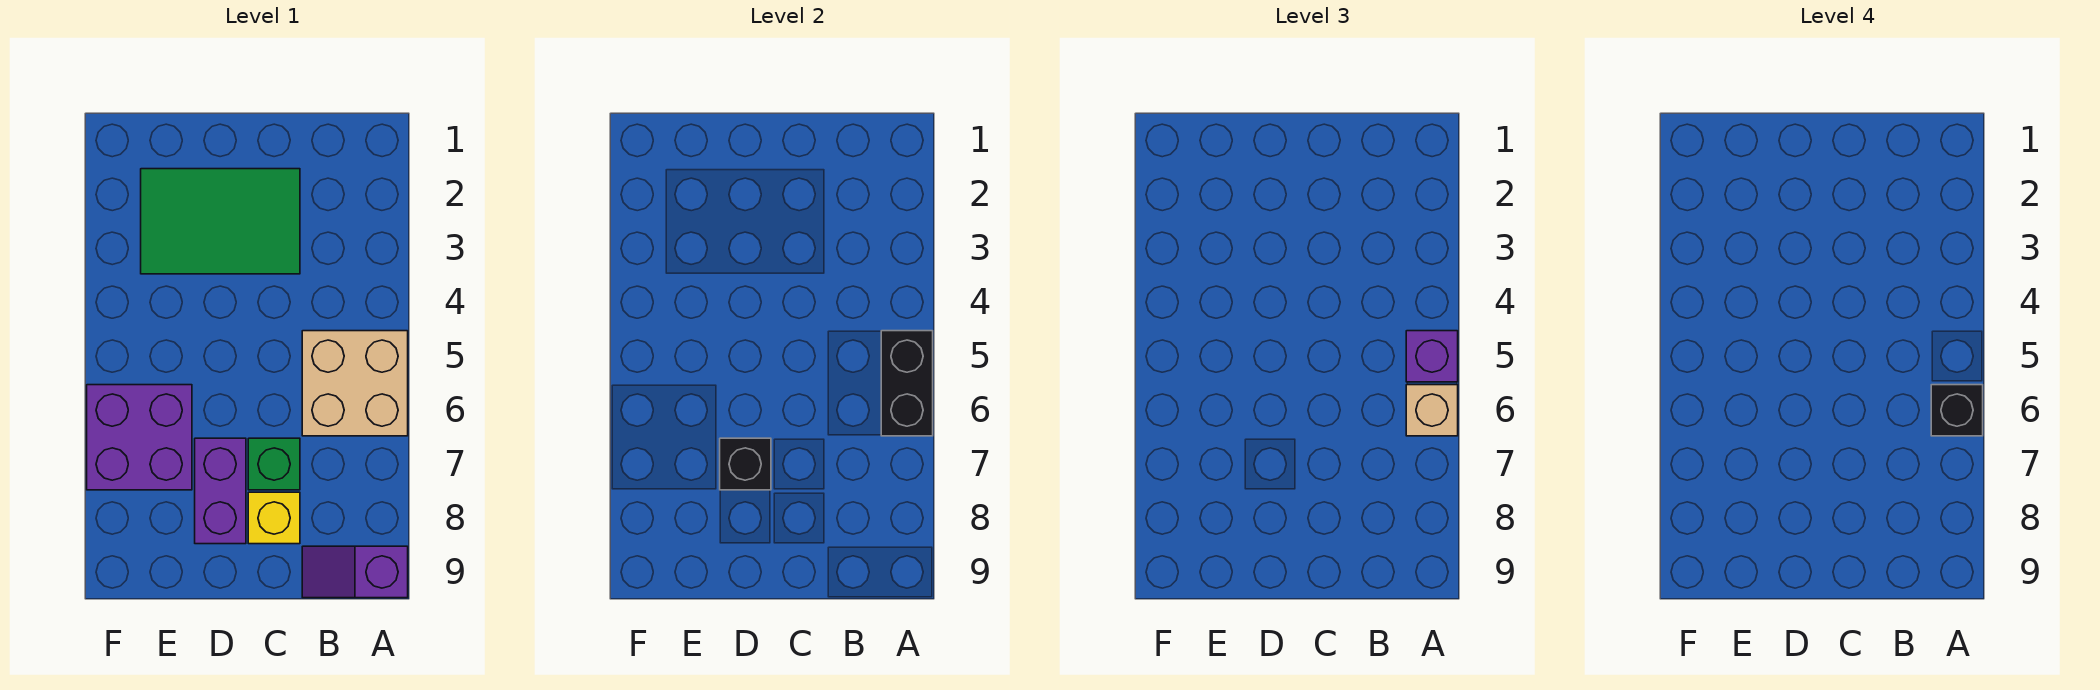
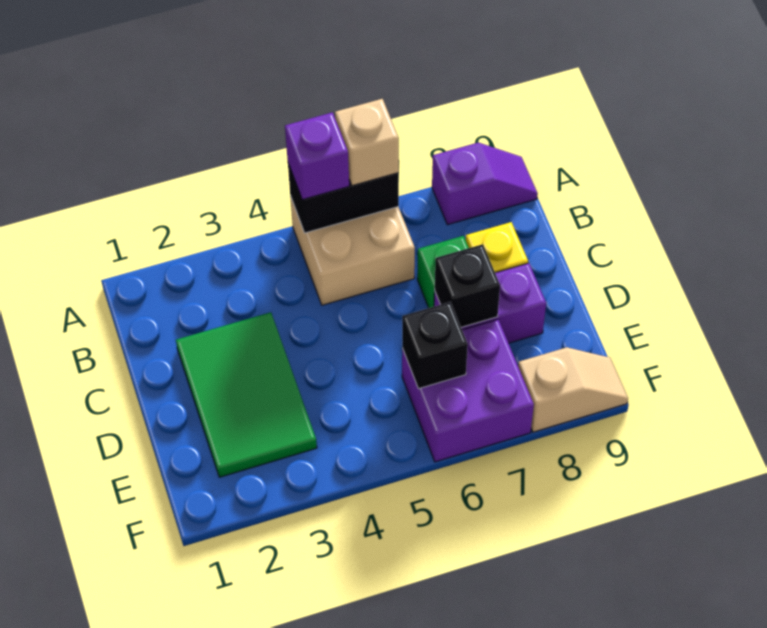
black brick A6 level 4 -> black brick E6 level 2
purple slope A9:B9 level 1 top A -> purple slope A8:A9 level 1 top 8
none -> tan slope F8:F9 level 1 top 8

